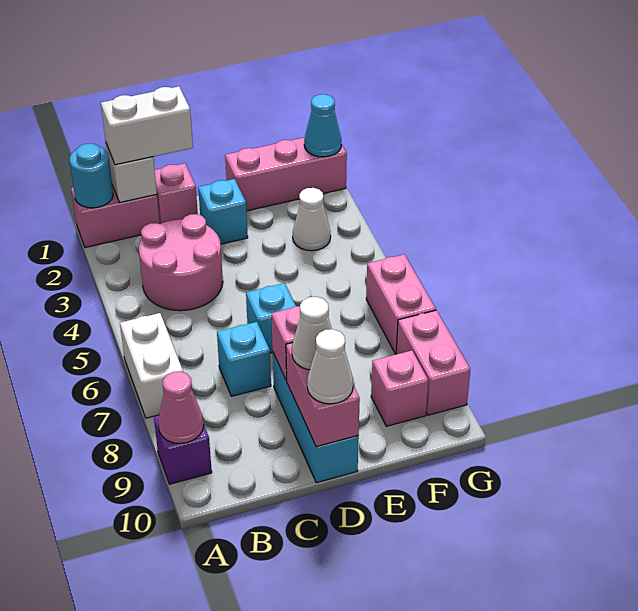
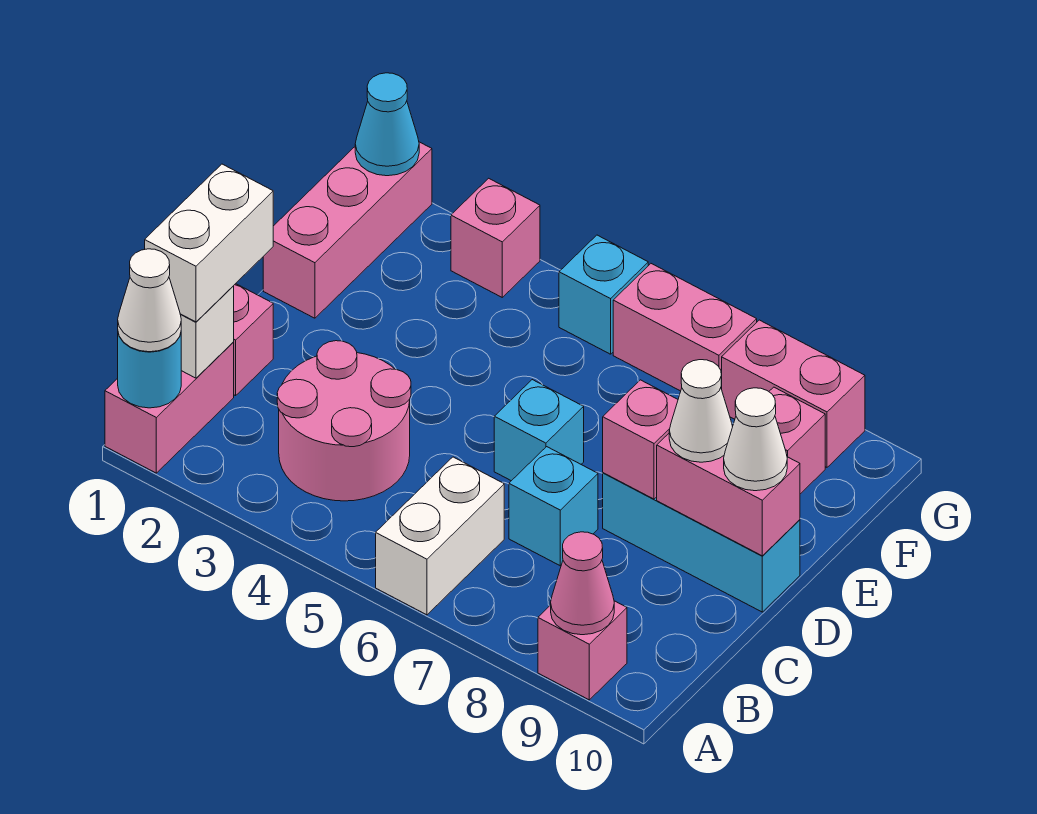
white brick A6:A7 level 1 -> white brick A6:B6 level 1
purple brick A9 level 1 -> pink brick A9 level 1
cyan brick D2 level 1 -> cyan brick G5 level 1
white cone F3 level 1 -> white cone A1 level 3
none -> pink brick G3 level 1

